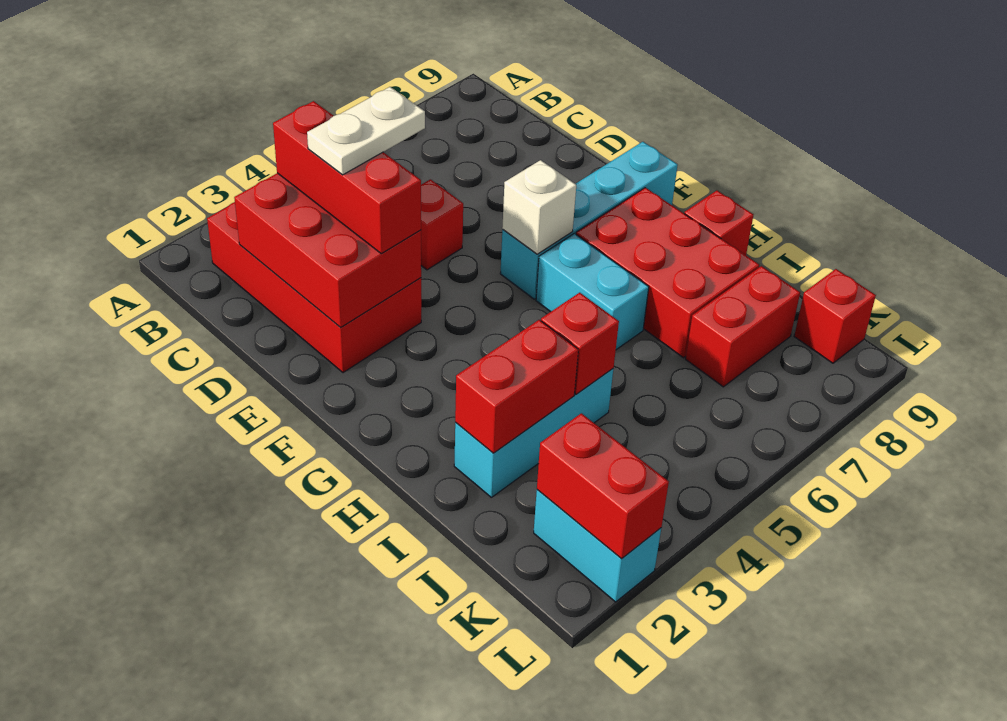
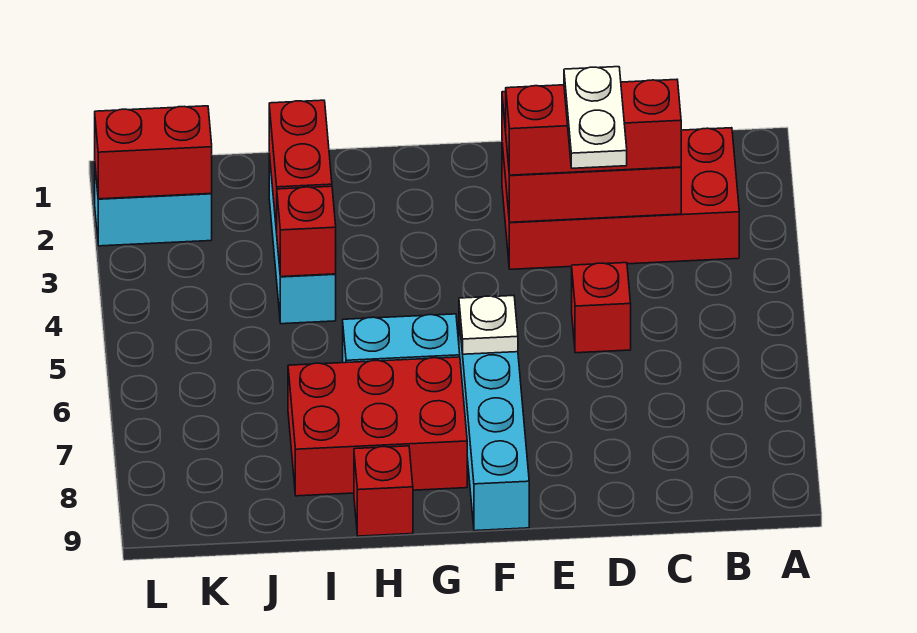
white brick F6 level 2 -> white plate F6 level 2
red brick J7:J8 level 1 -> none
red brick K9 level 1 -> none

